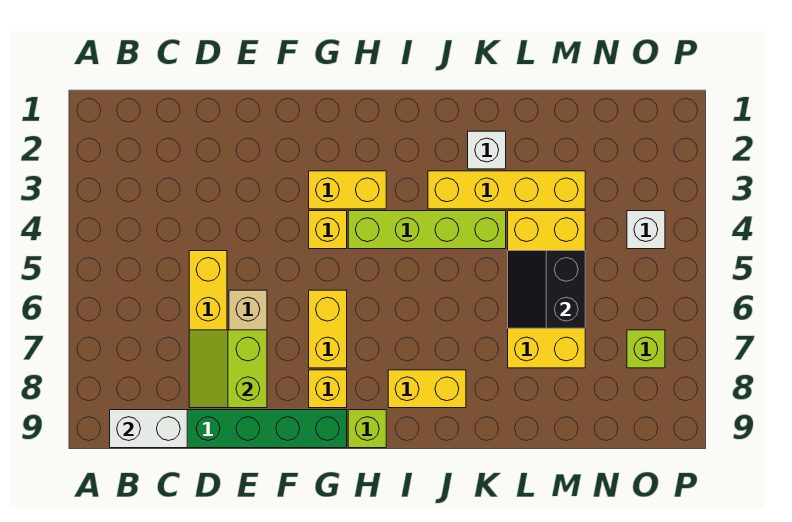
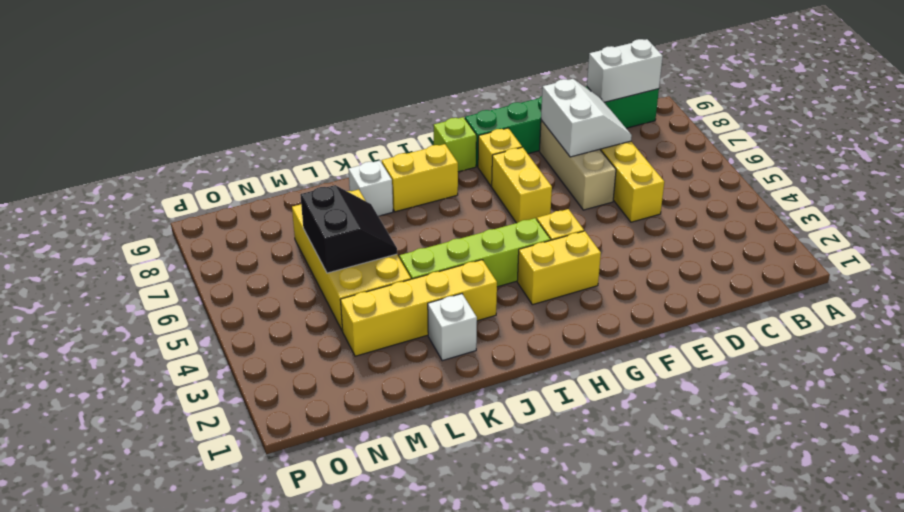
lime slope D7:E8 level 2 top E -> white slope D7:E8 level 2 top E
white brick O4 level 1 -> white brick K8 level 1
lime brick O7 level 1 -> none

